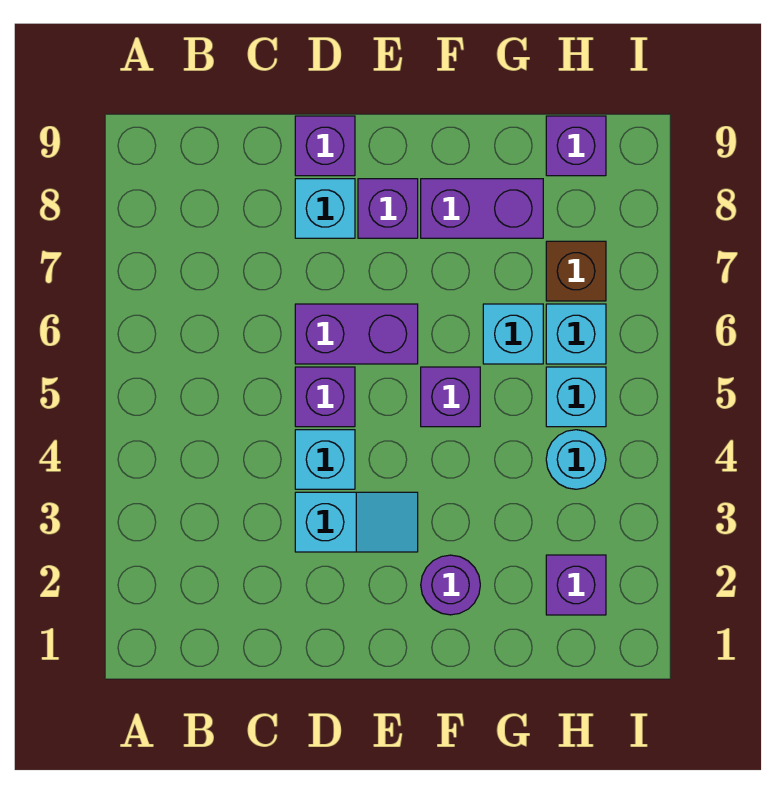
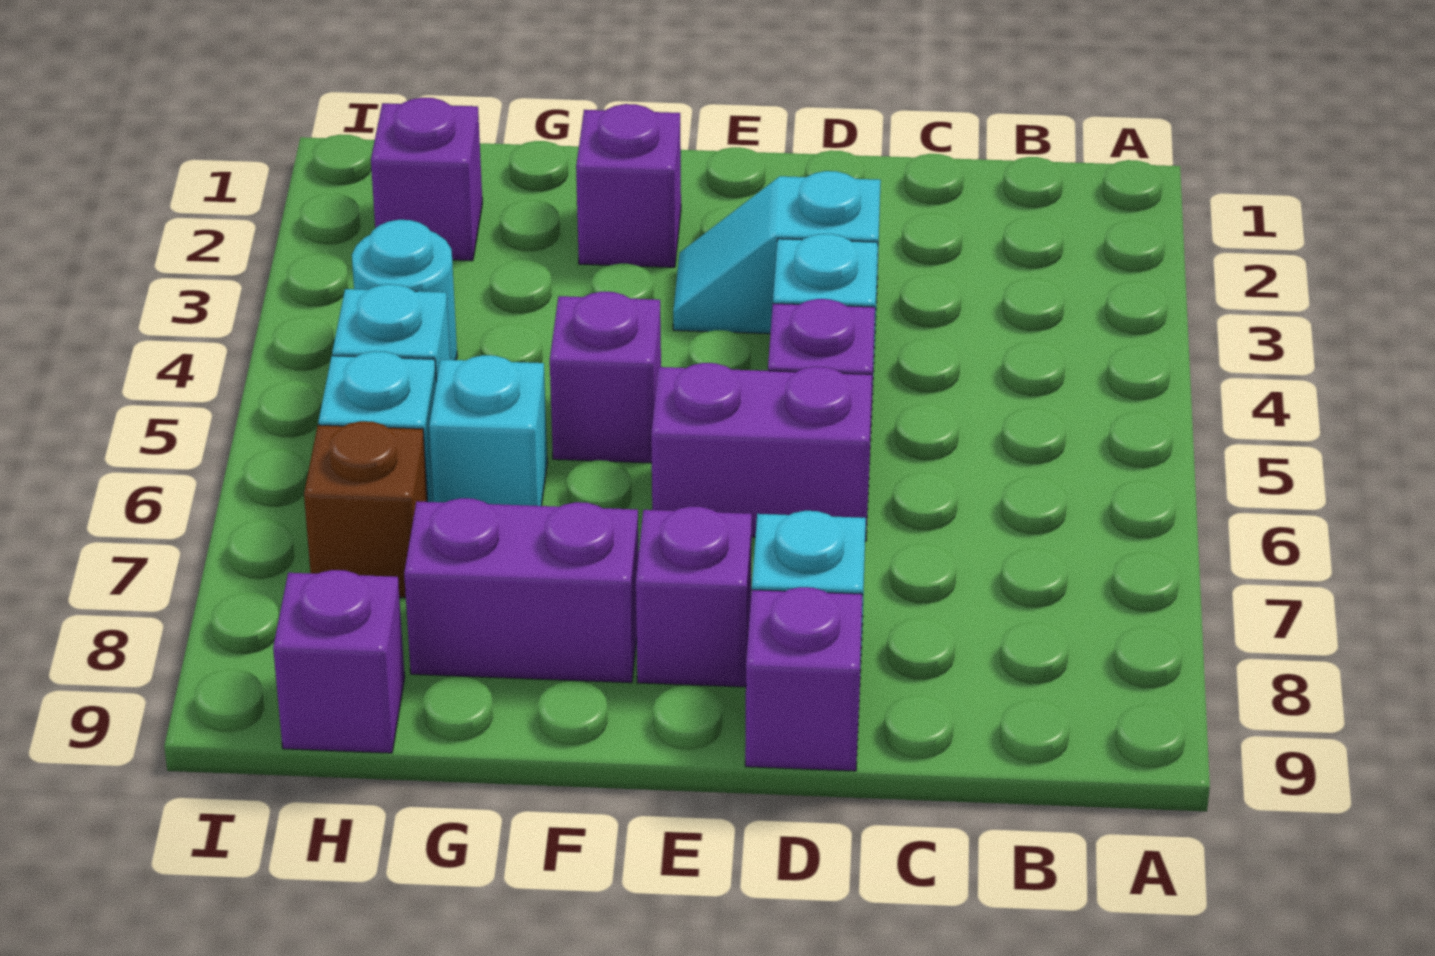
purple round brick F2 level 1 -> purple brick F2 level 1

